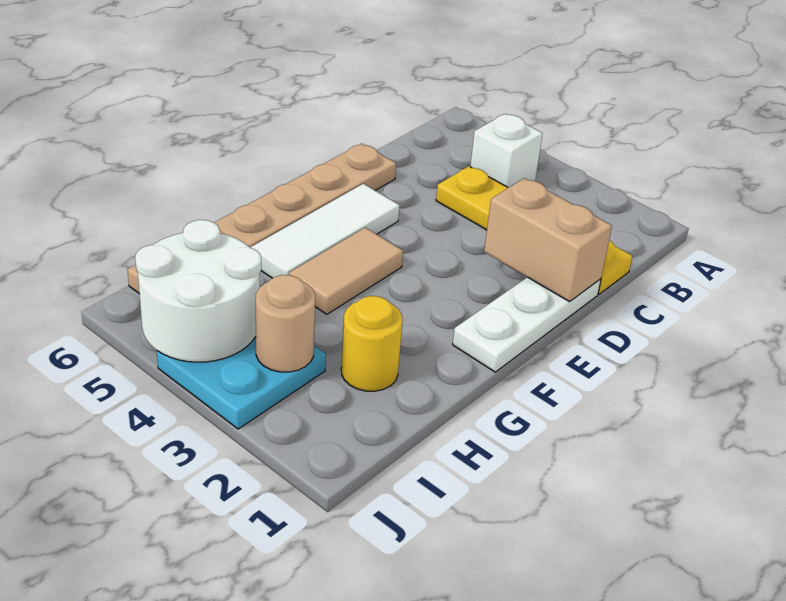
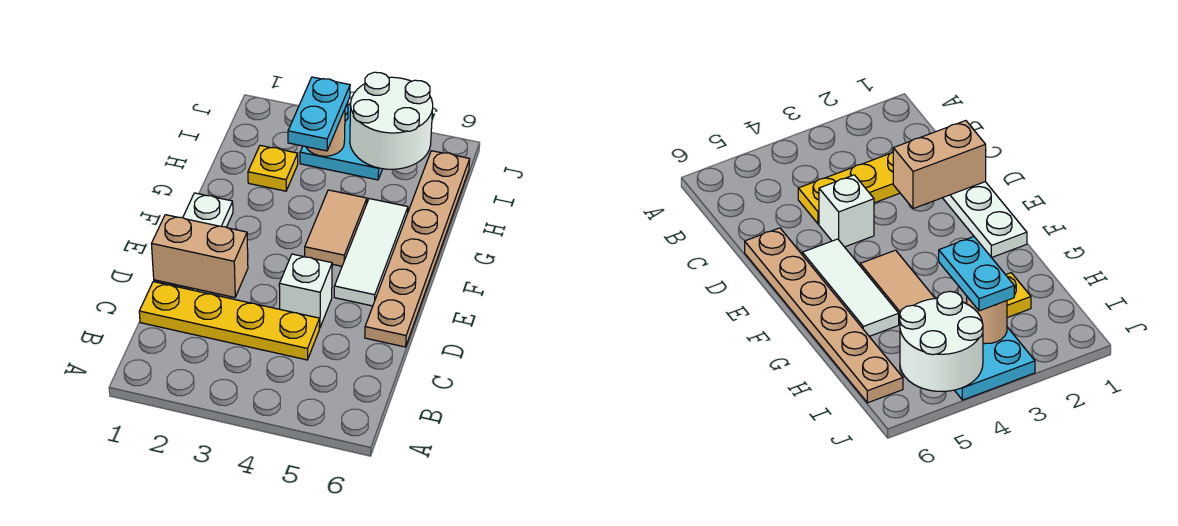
white brick B4 level 1 -> white brick D4 level 1
yellow round brick H2 level 1 -> yellow plate H2 level 1
none -> cyan plate H3:I3 level 3

